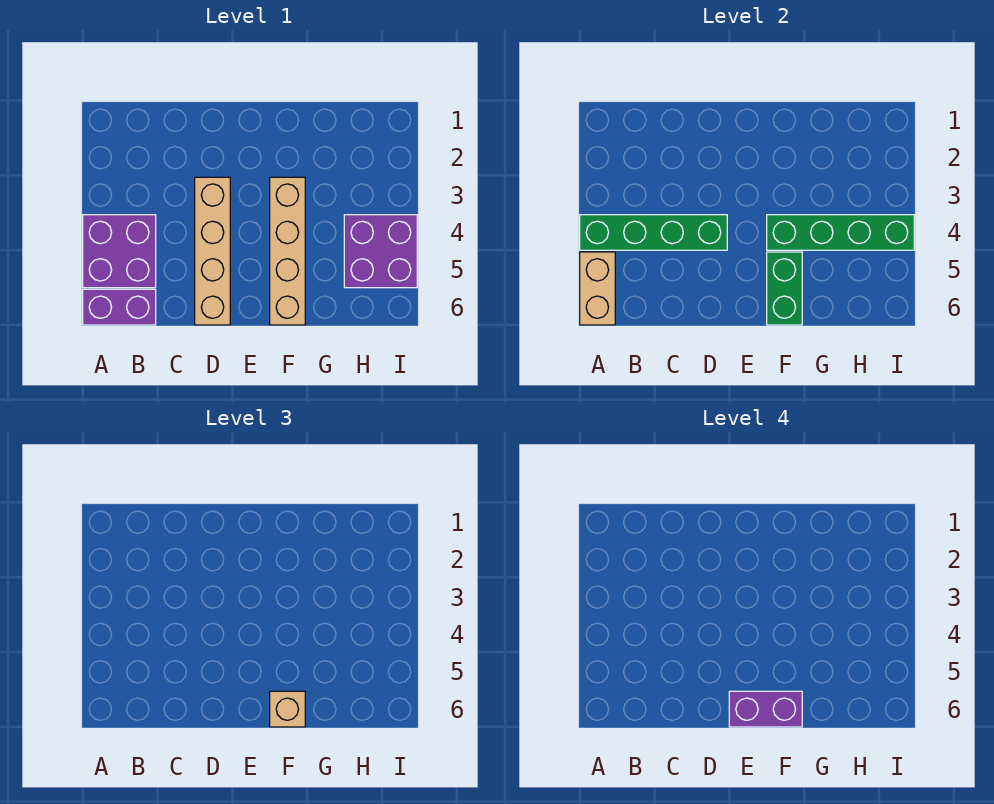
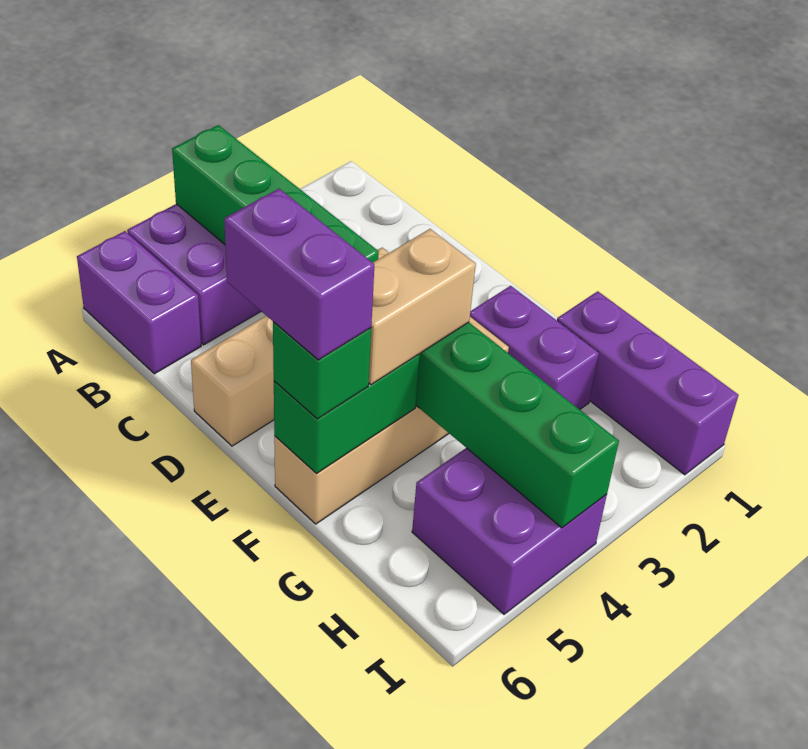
tan brick A5:A6 level 2 -> tan brick F4:F5 level 3
none -> purple brick F2:G2 level 1
tan brick F6 level 3 -> green brick F6 level 3
none -> purple brick G1:I1 level 1

